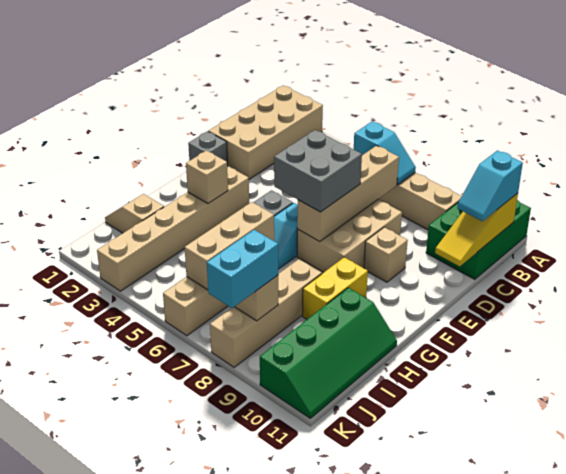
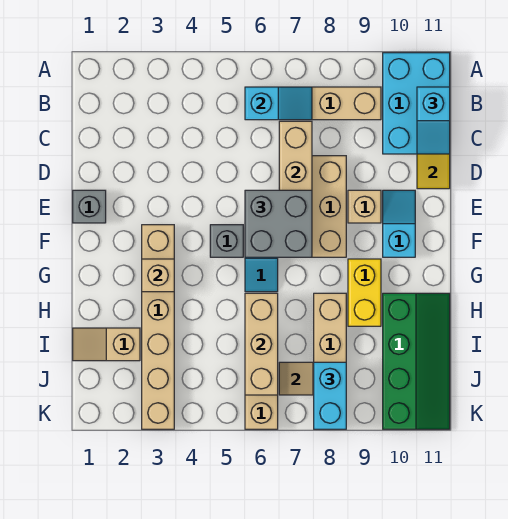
tan brick A1:D2 level 1 -> none
green brick A10:C11 level 1 -> cyan brick A10:C11 level 1
none -> cyan slope E10:F10 level 1 top F

